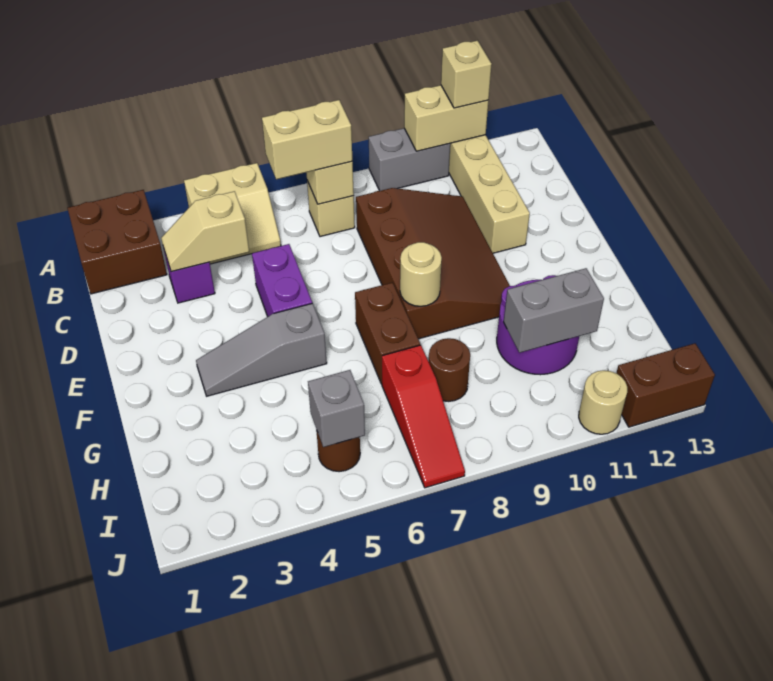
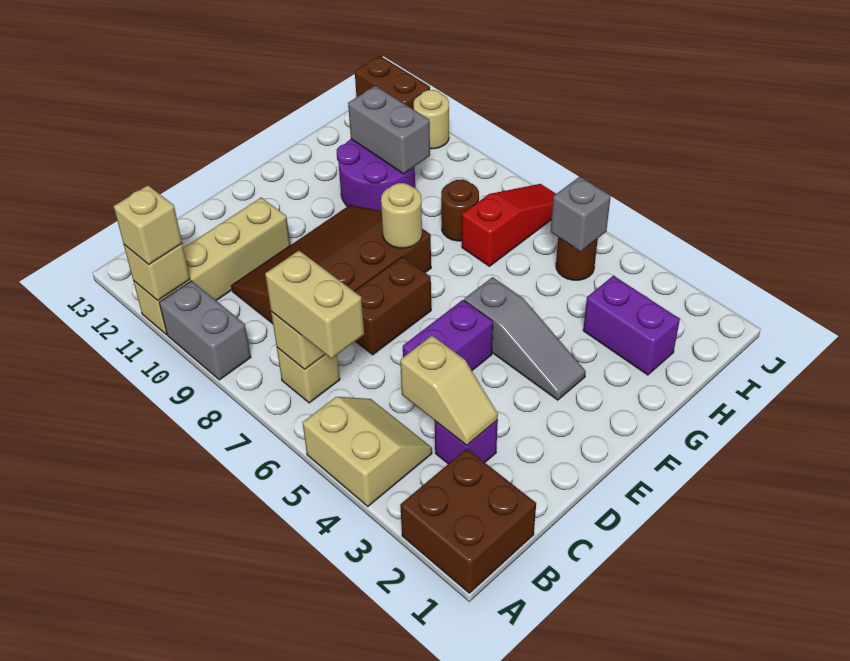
tan brick A10:A11 level 2 -> tan brick A11 level 2
brown brick F7:G7 level 1 -> brown brick D7:E7 level 1
none -> purple brick H2:H3 level 1

